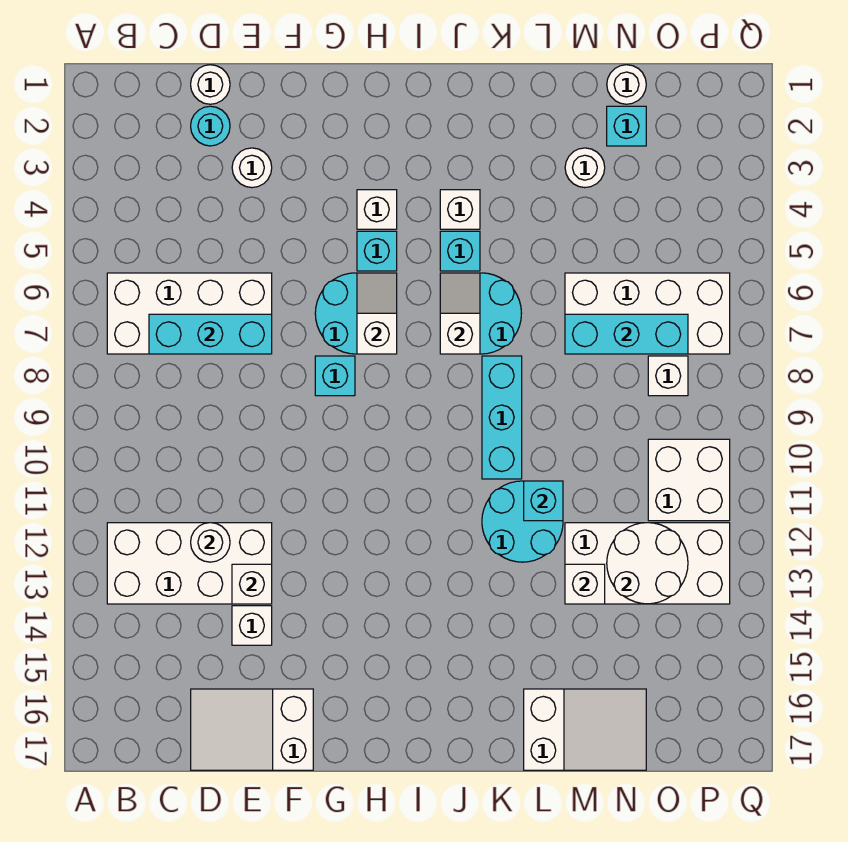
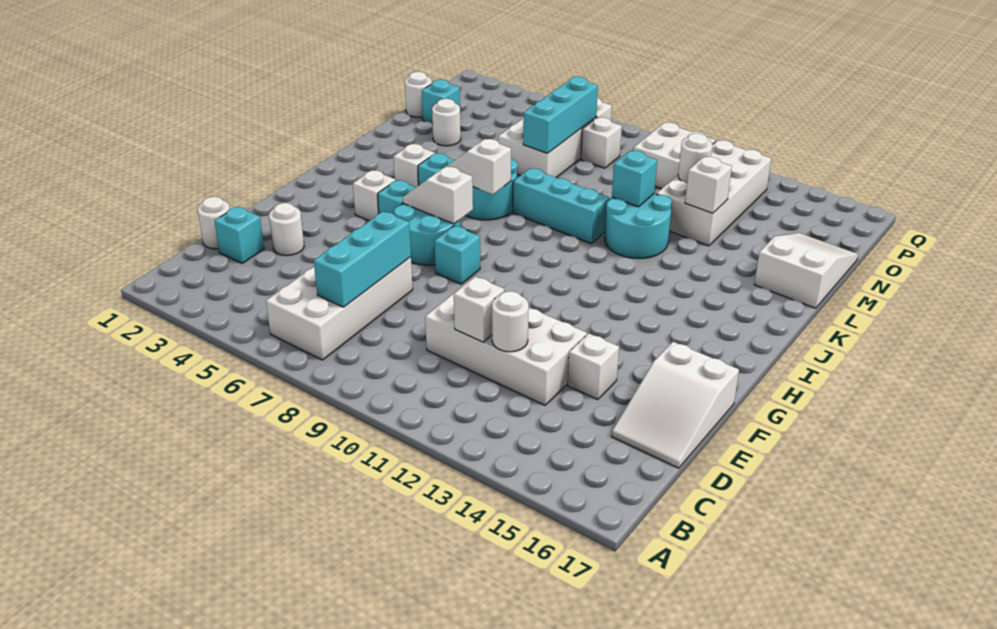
white brick B12:E13 level 1 -> white brick D10:E13 level 1
cyan round brick D2 level 1 -> cyan brick D2 level 1
white brick E13 level 2 -> white brick D11 level 2
white round brick N12:O13 level 2 -> white round brick N12 level 2

